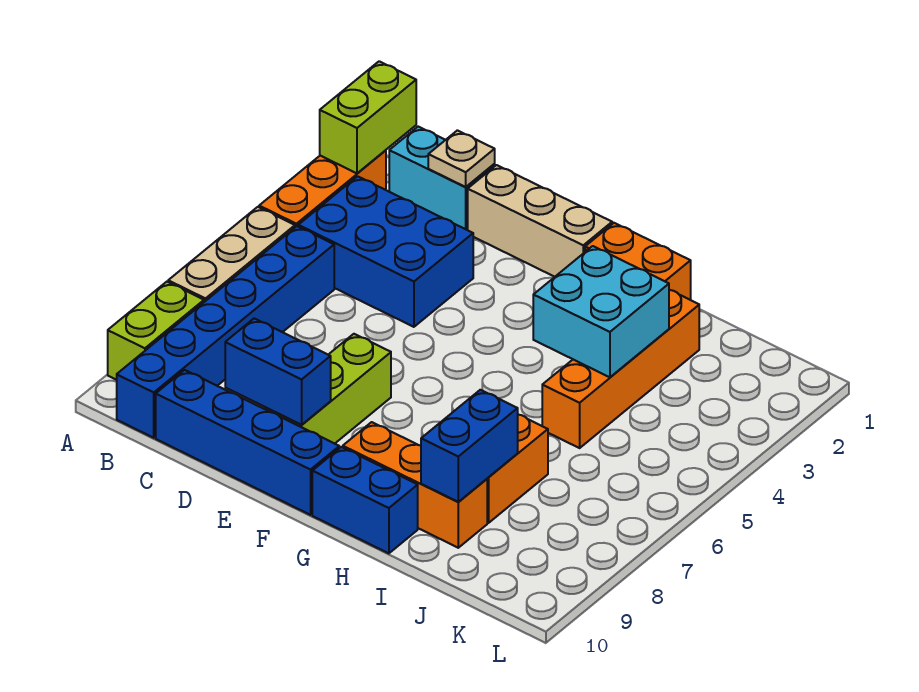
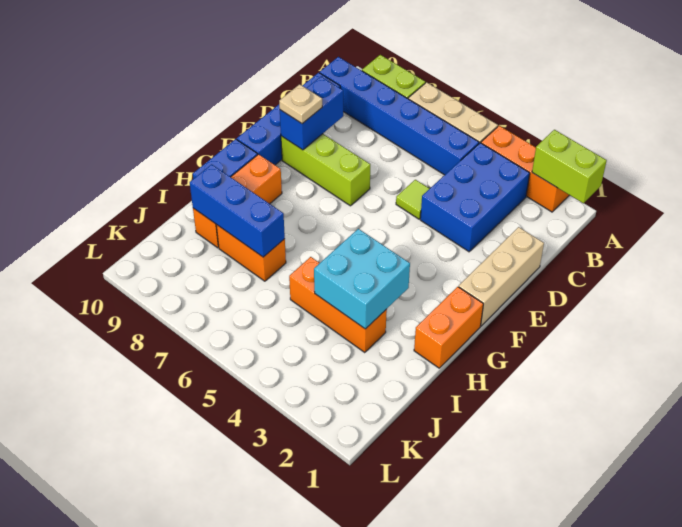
cyan brick B1:C1 level 1 -> none
tan plate C1 level 2 -> tan plate E9 level 3
none -> lime tile D5 level 1
orange brick I2:I5 level 1 -> orange brick I3:I5 level 1
blue brick I8:I9 level 2 -> blue brick I7:I9 level 2

